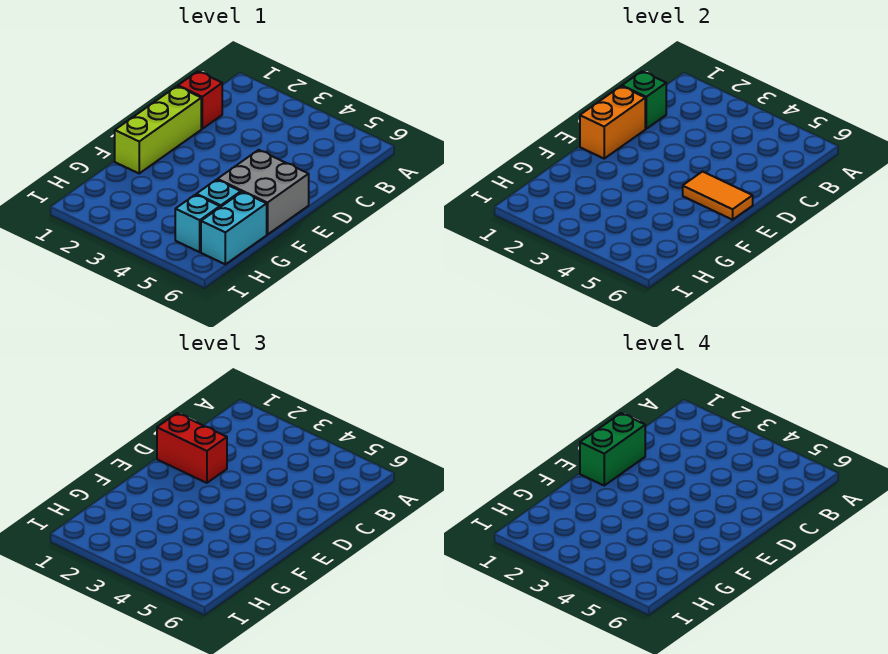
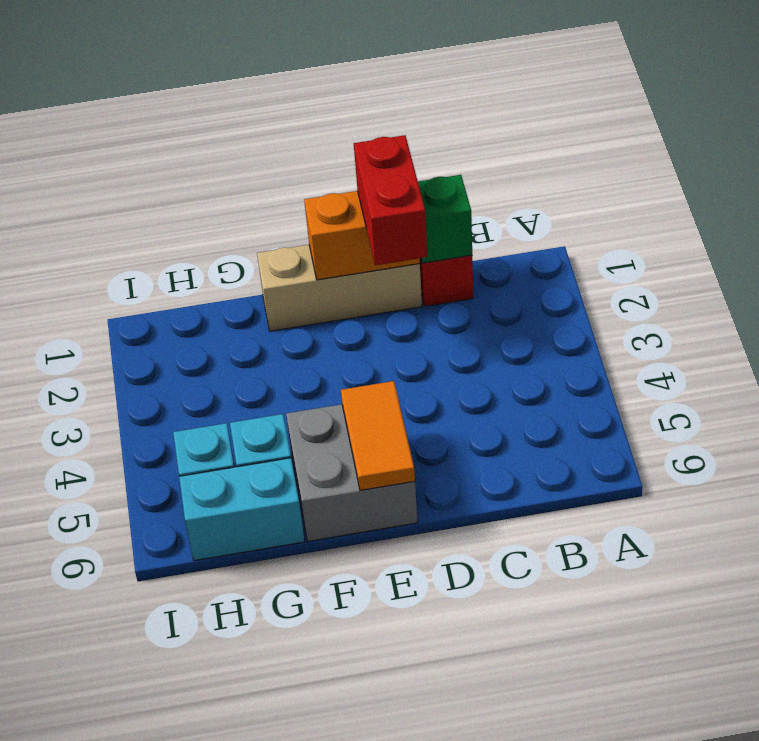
lime brick D1:F1 level 1 -> tan brick D1:F1 level 1
green brick D1:E1 level 4 -> none

